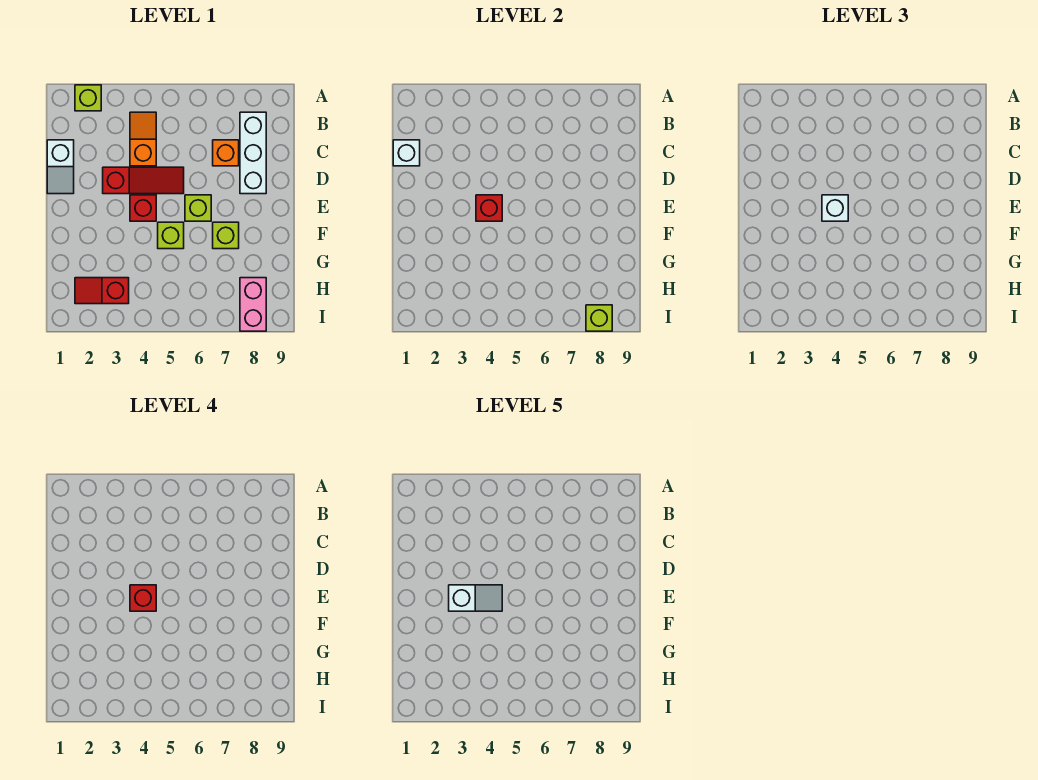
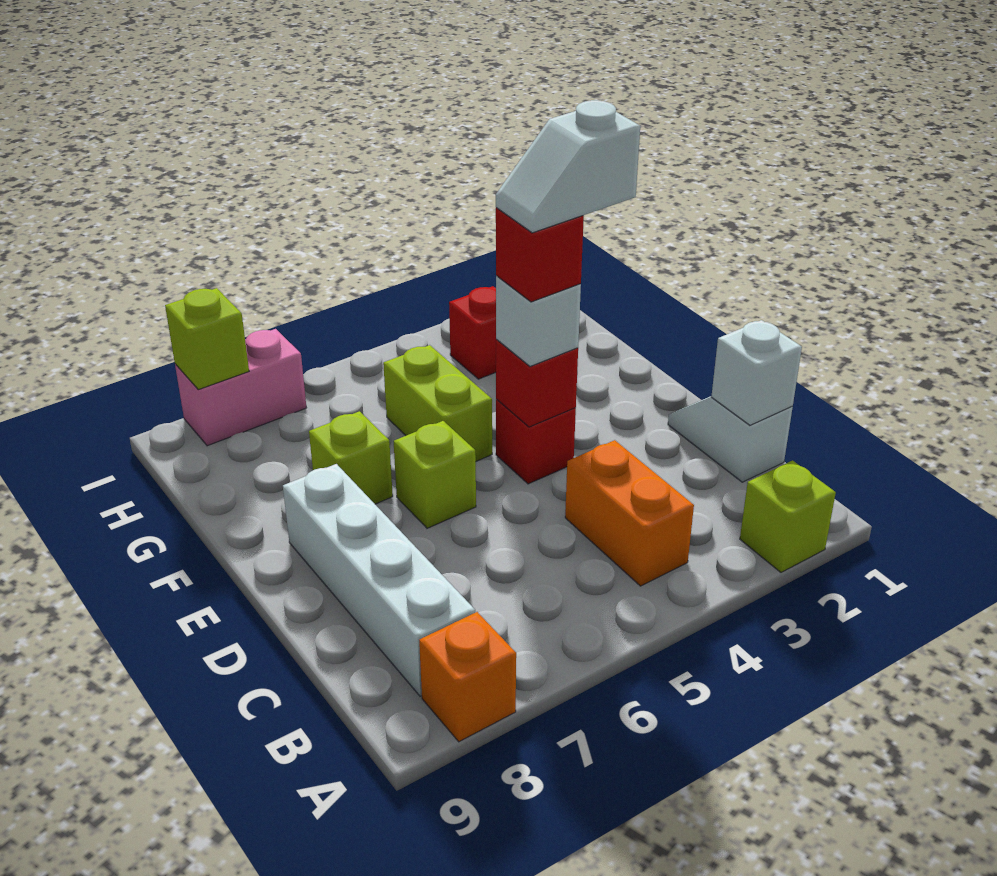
orange slope B4:C4 level 1 top C -> orange brick B4:C4 level 1
white brick B8:D8 level 1 -> white brick B8:E8 level 1
orange brick C7 level 1 -> orange brick A8 level 1
red slope D3:D5 level 1 top 3 -> none
lime brick F5 level 1 -> lime brick F5:G5 level 1
pink brick H8:I8 level 1 -> pink brick I7:I8 level 1

